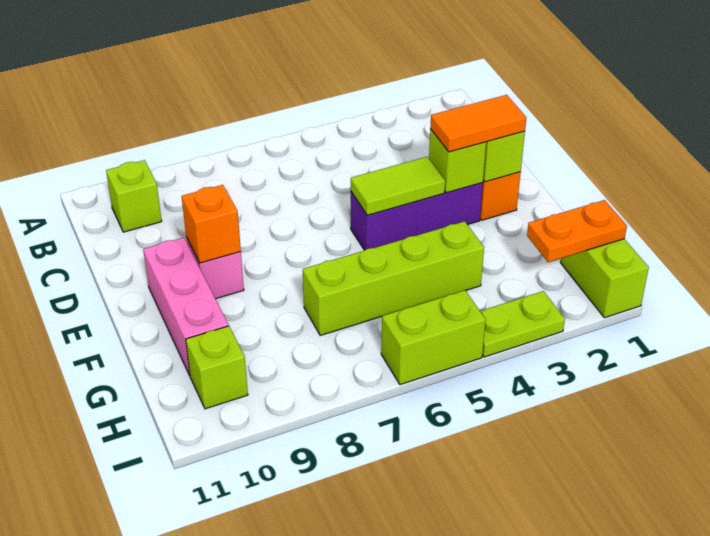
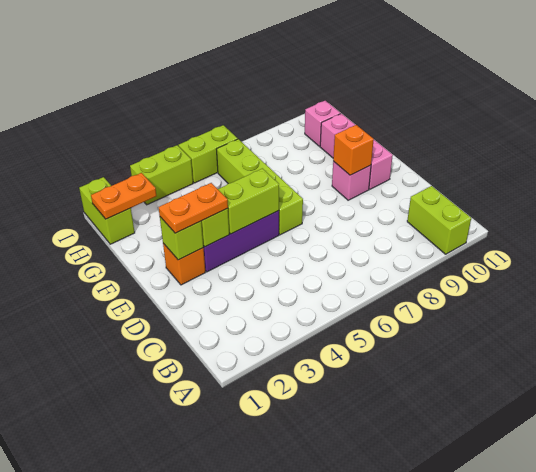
lime brick B10 level 1 -> lime brick A10:B10 level 1
orange tile E2:E3 level 3 -> orange plate E2:E3 level 3
lime tile E4:E5 level 2 -> lime brick E4:E5 level 2
lime brick G4:G7 level 1 -> lime brick E6:H6 level 1
lime brick H10 level 1 -> pink brick H10 level 1
lime plate I3:I4 level 1 -> lime brick I3:I4 level 1

